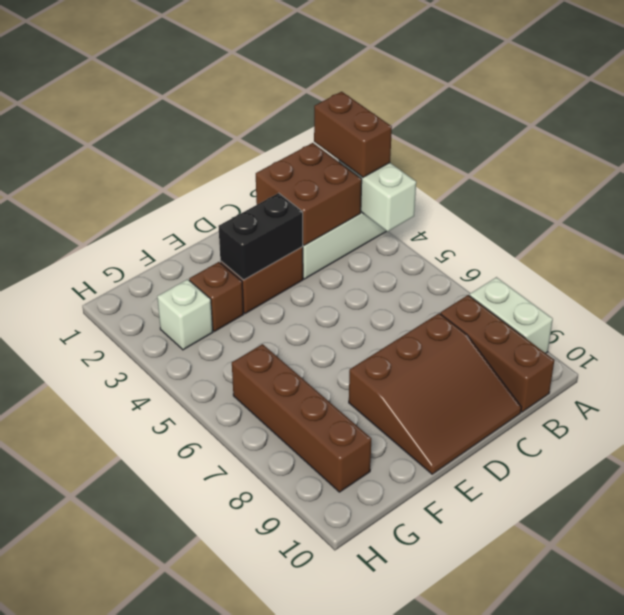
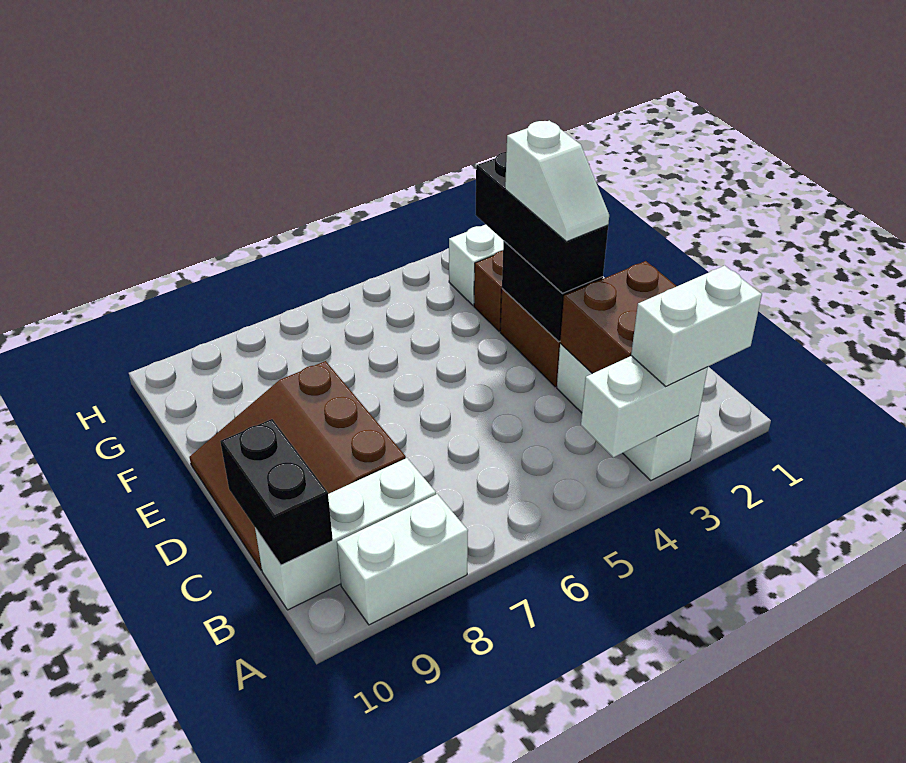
brown brick A2:A3 level 3 -> white brick A2:A3 level 3
brown brick B8:B10 level 1 -> white brick B8:B10 level 1
none -> black brick B10:C10 level 2
none -> black brick D3:F3 level 3
none -> white slope D3:E3 level 4 top E
brown brick G6:G9 level 1 -> none

